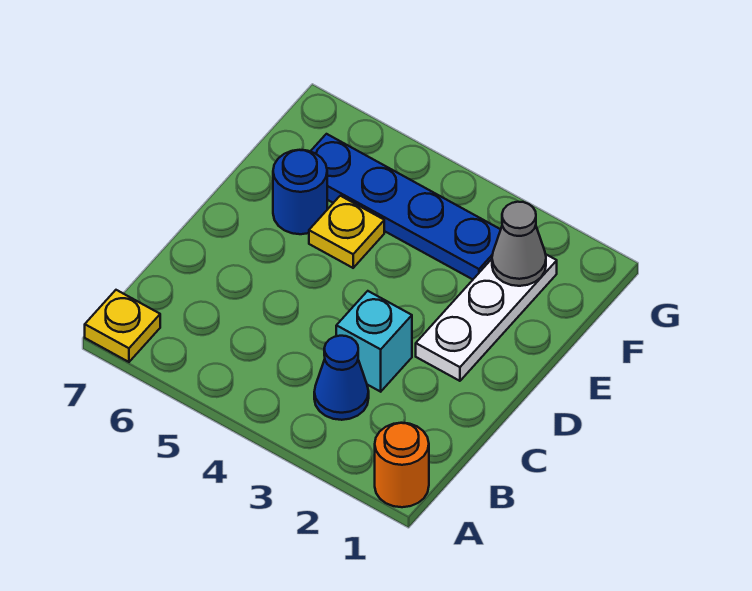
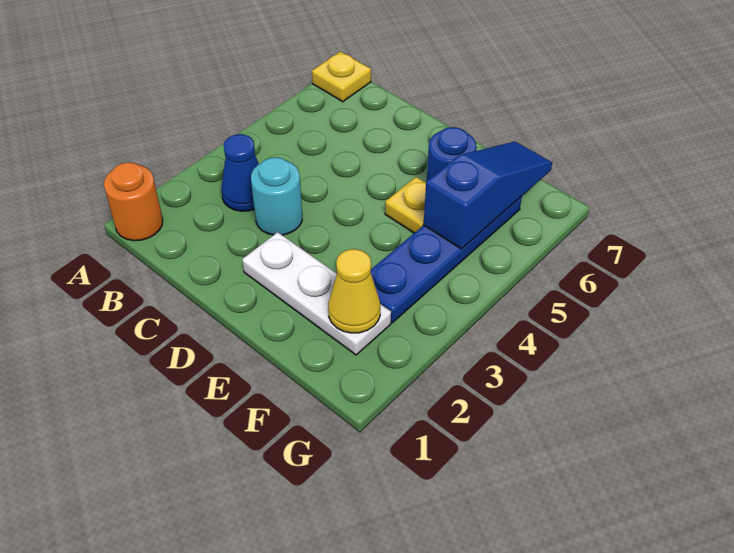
cyan brick C3 level 1 -> cyan round brick C3 level 1
grey cone F2 level 2 -> yellow cone F2 level 2
none -> blue slope F5:F7 level 2 top 5

